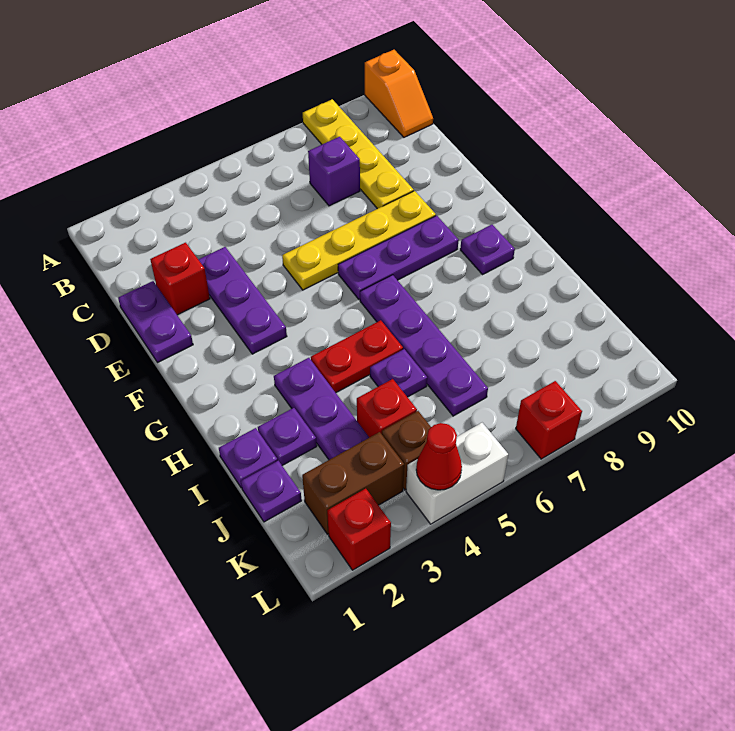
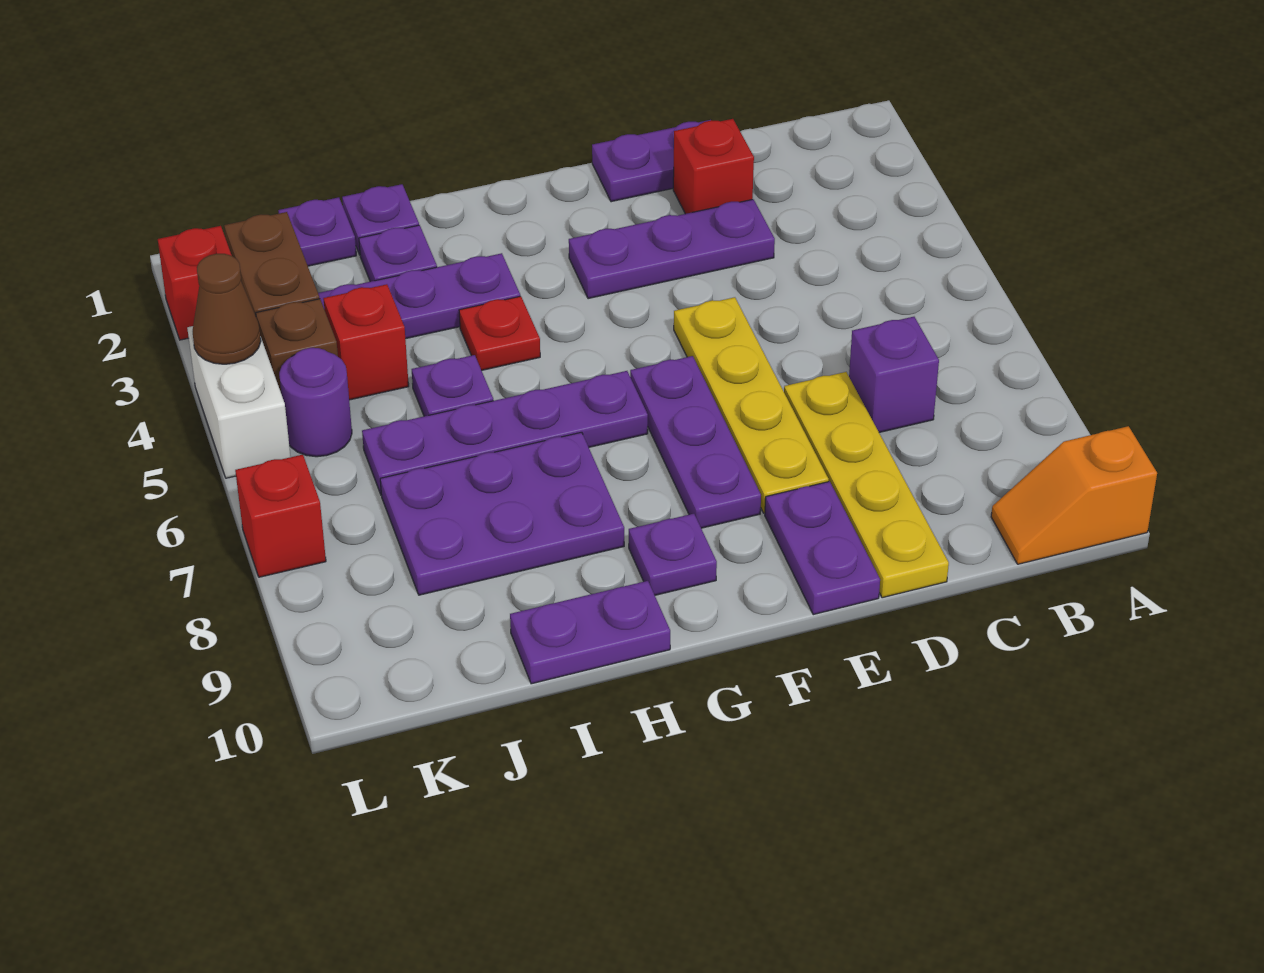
yellow plate A8:D8 level 1 -> yellow plate D7:D10 level 1
none -> purple plate E9:E10 level 1
red plate H4:H5 level 1 -> red plate H4 level 1
none -> purple plate H7:J8 level 1
none -> purple plate H10:I10 level 1
none -> purple round brick K5 level 1
red cone L4 level 2 -> brown cone L4 level 2

